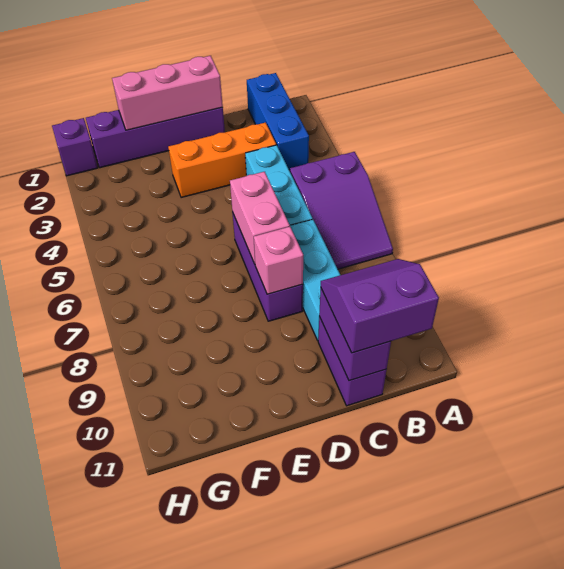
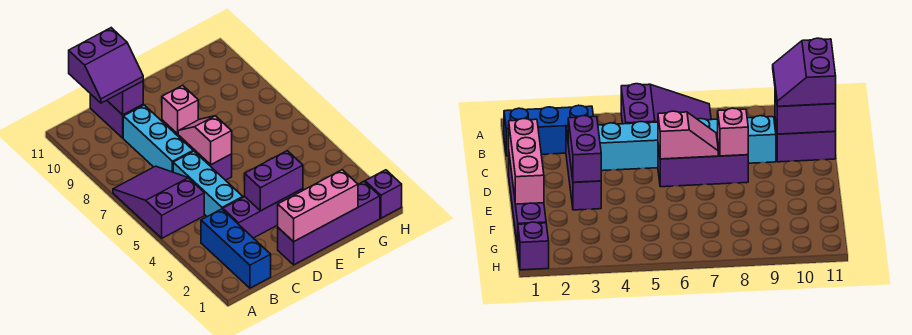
orange brick C3:E3 level 1 -> purple brick C3:E3 level 1
none -> purple brick D3:E3 level 2
pink brick D6:D7 level 2 -> pink slope D6:D7 level 2 top 6

